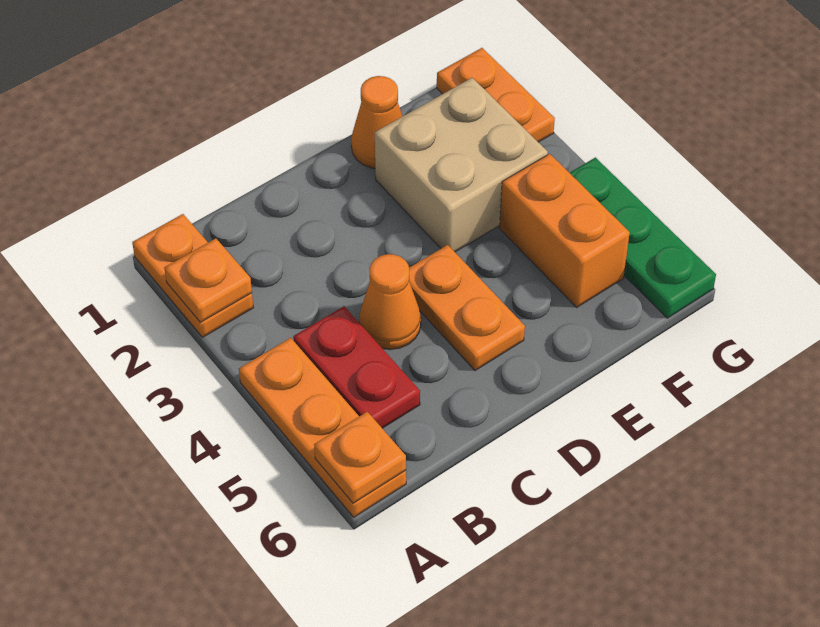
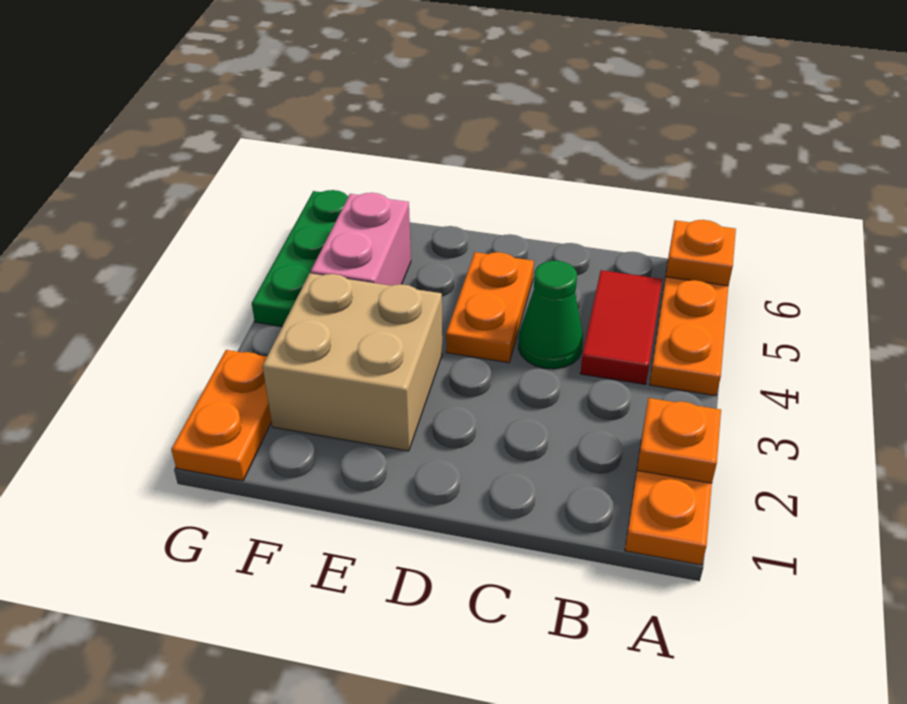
red plate B4:B5 level 1 -> red tile B4:B5 level 1
orange cone C4 level 1 -> green cone C4 level 1
orange cone E1 level 1 -> none
orange brick F4:F5 level 1 -> pink brick F4:F5 level 1

